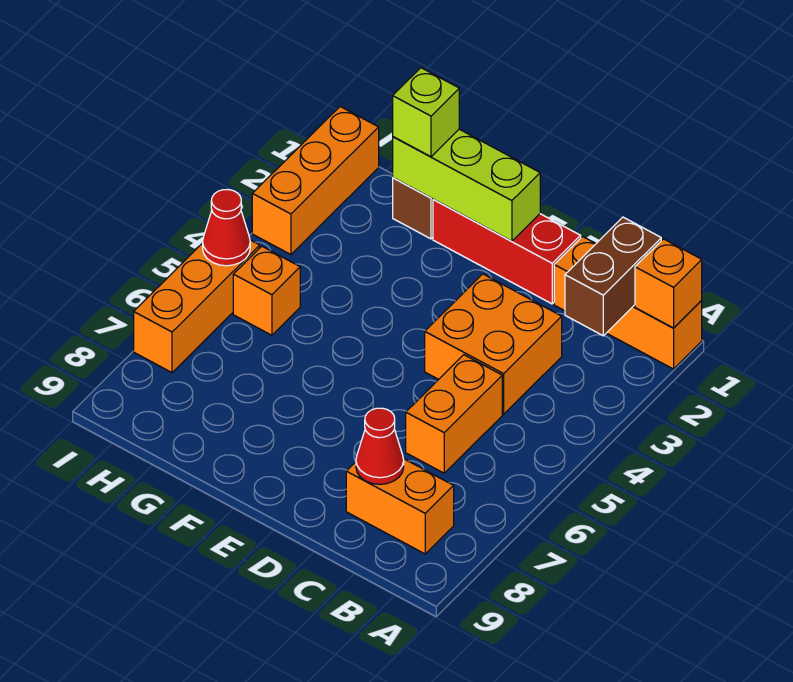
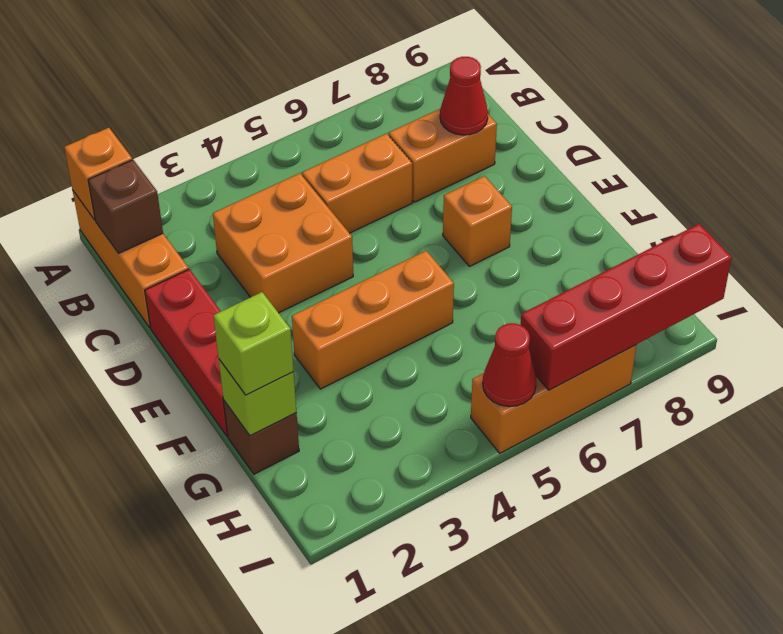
brown brick B1:B2 level 2 -> brown brick B1 level 2
orange brick B8:C8 level 1 -> orange brick C7:C8 level 1
lime brick E1:G1 level 2 -> lime brick G1 level 2
orange brick H5 level 1 -> orange brick E7 level 1
orange brick I1:I3 level 1 -> orange brick F3:F5 level 1
none -> red brick I6:I9 level 2

